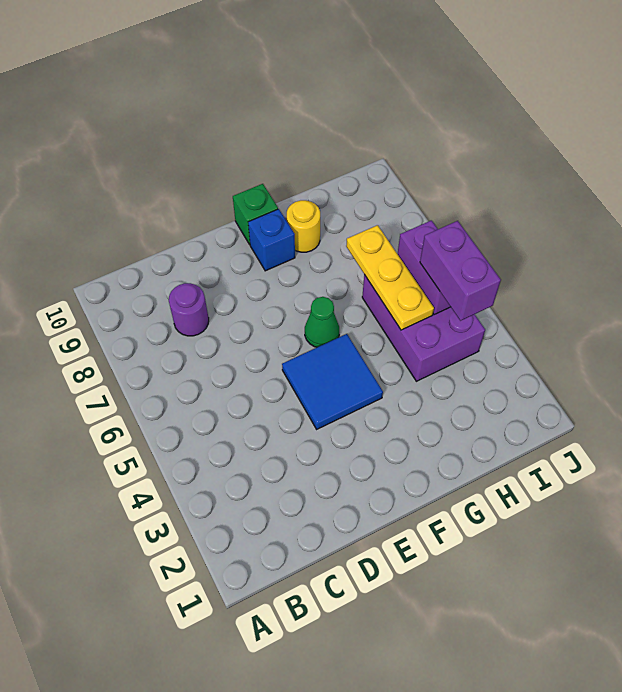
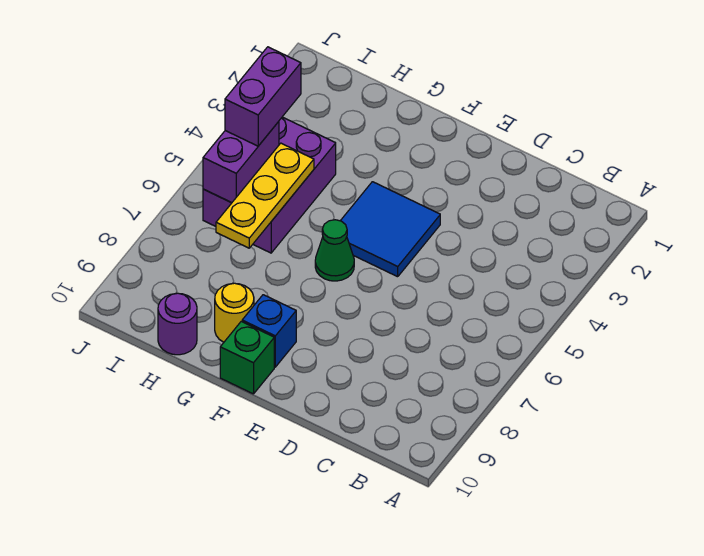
purple round brick C8 level 1 -> purple round brick H10 level 1

